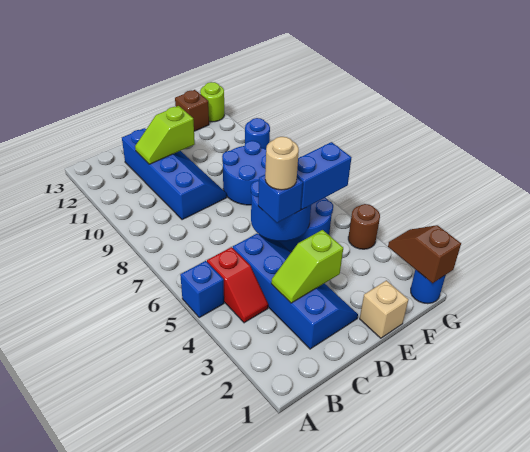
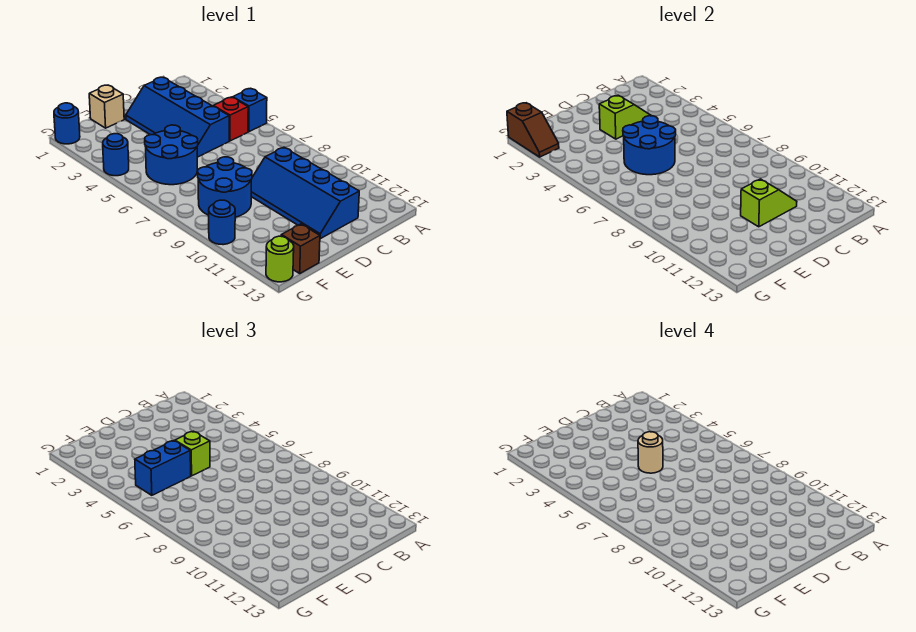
blue brick D5 level 3 -> lime brick D5 level 3
brown round brick G4 level 1 -> blue round brick G4 level 1

